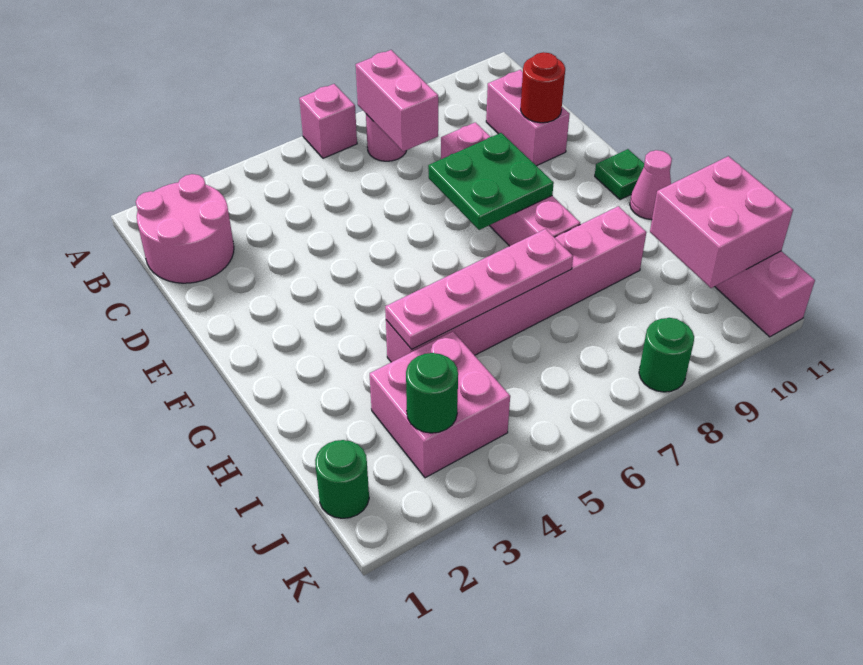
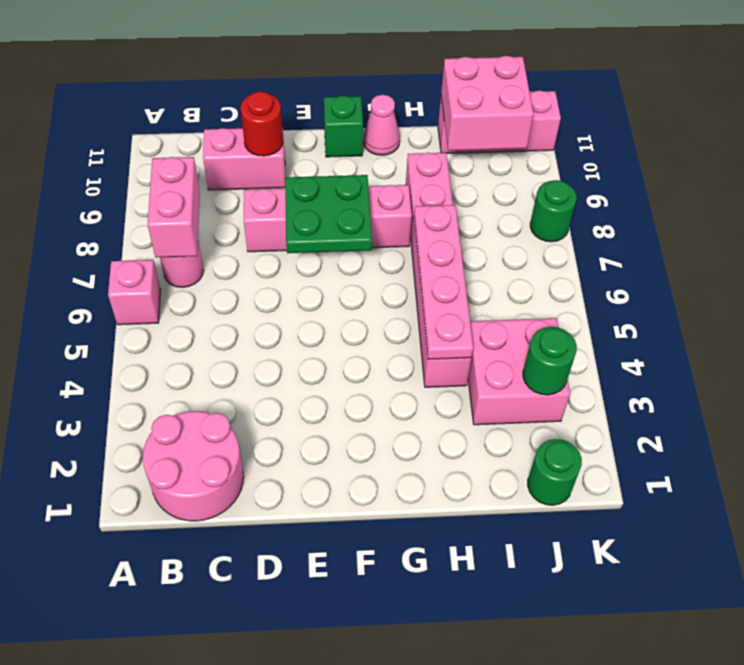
pink brick B7:C7 level 2 -> pink brick B7:B8 level 2
green plate F11 level 1 -> green brick F11 level 1

